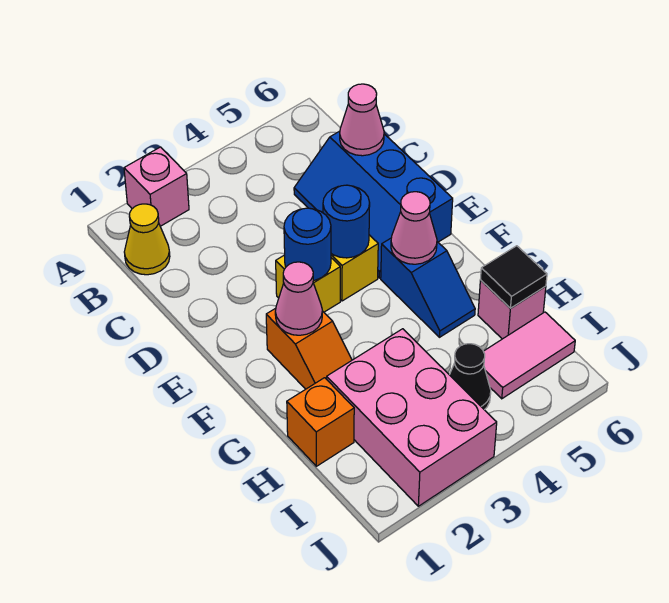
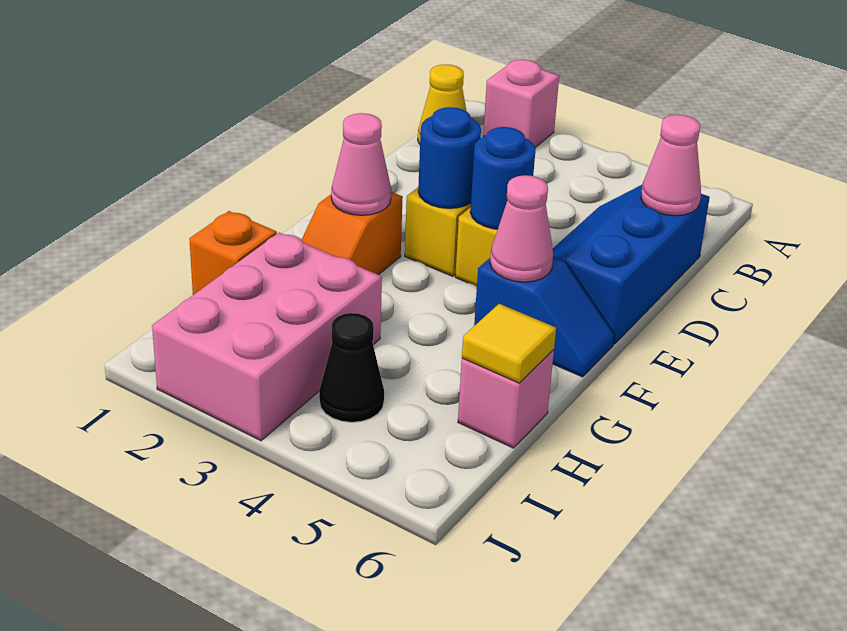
blue slope F5:G5 level 1 top F -> blue slope F5:F6 level 1 top 5
black tile H6 level 2 -> yellow tile H6 level 2
pink tile I5:I6 level 1 -> none

